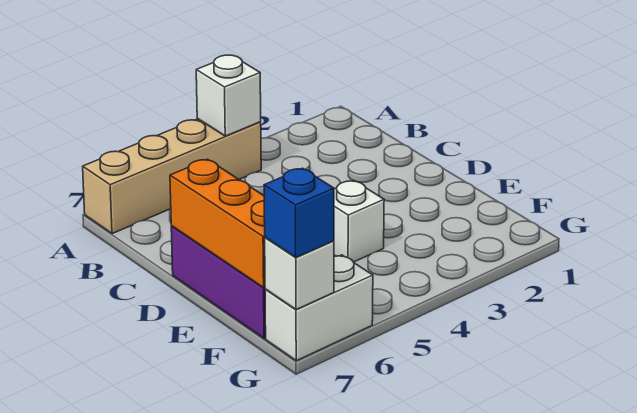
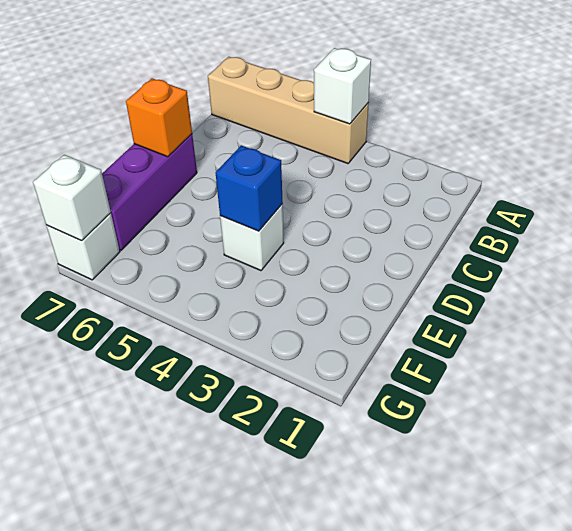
orange brick D7:F7 level 2 -> orange brick D7 level 2
white brick G6:G7 level 1 -> white brick G7 level 1
blue brick G7 level 3 -> blue brick E4 level 2

